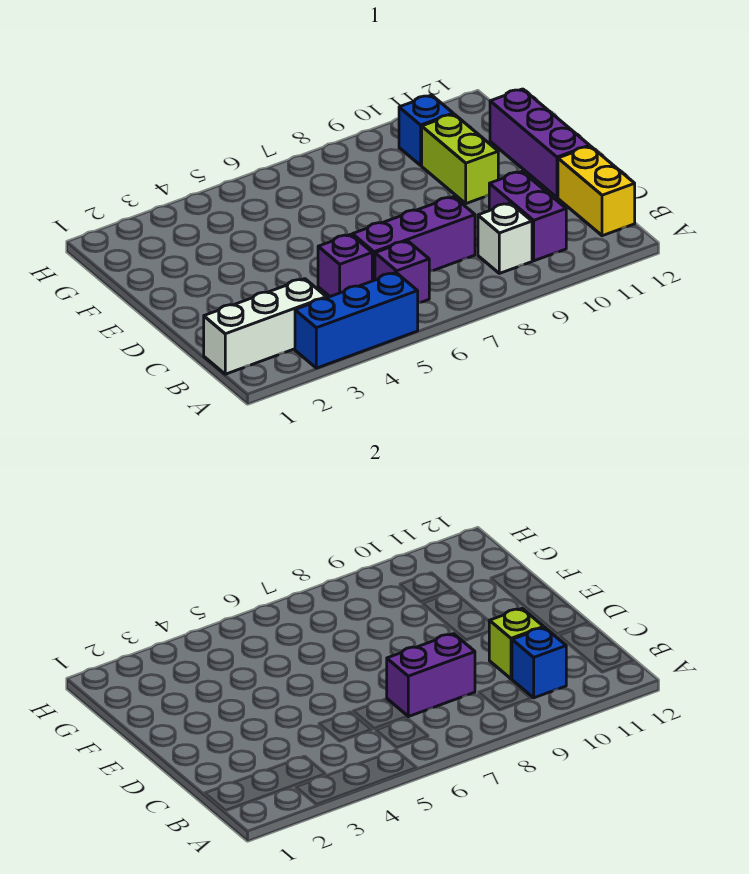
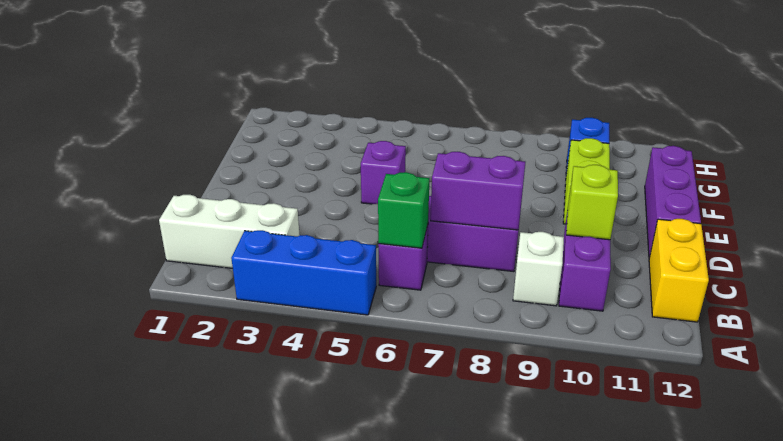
none -> green brick B6 level 2
blue brick B10 level 2 -> none
purple brick C5 level 1 -> purple brick E5 level 1

